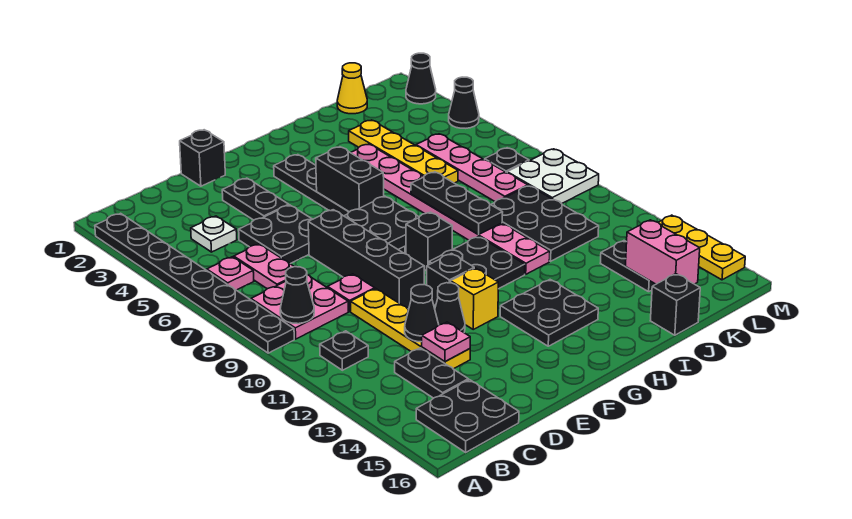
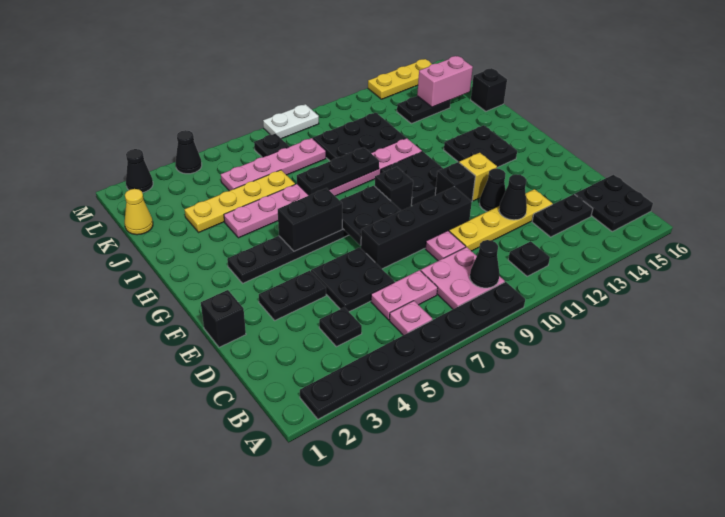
white plate C4 level 1 -> black plate C4 level 1
pink plate D13 level 2 -> none
white plate L8:M9 level 1 -> white plate M8:M9 level 1

